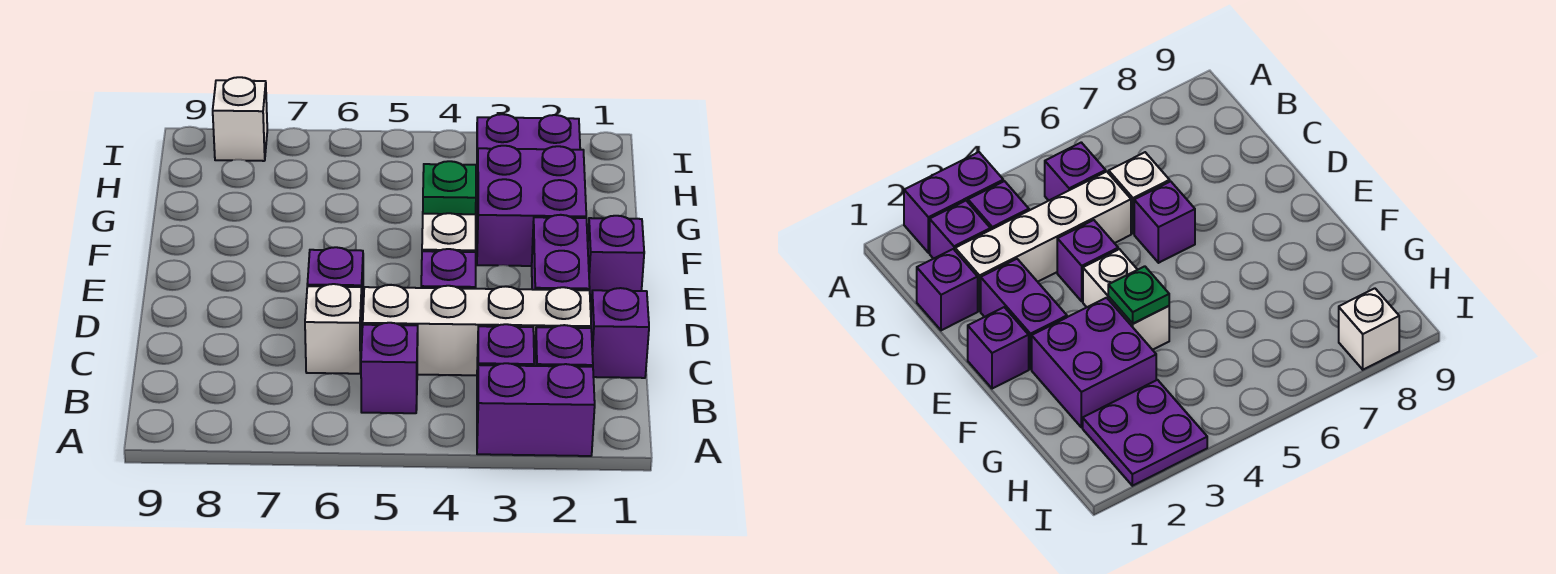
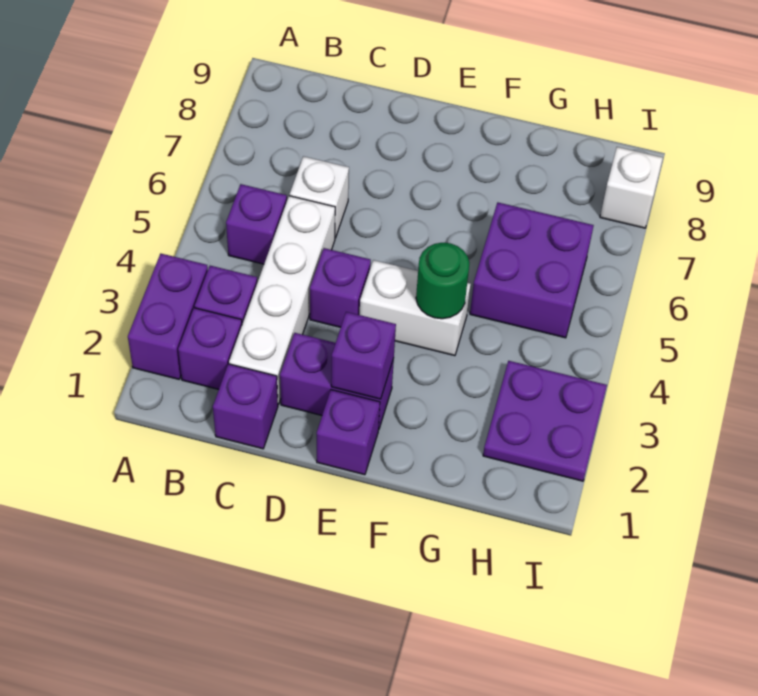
purple brick D6 level 1 -> purple brick E2 level 2
purple brick F2:G3 level 1 -> purple brick G5:H6 level 1
green plate F4 level 2 -> green round brick F4 level 2

